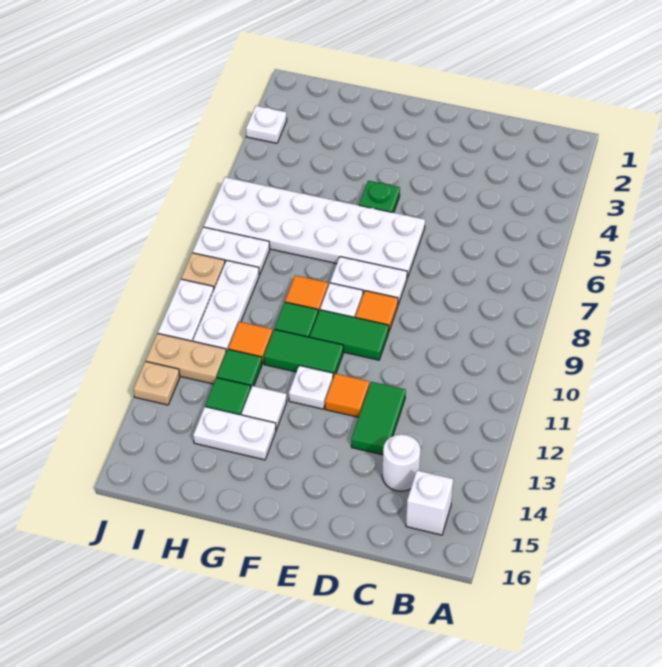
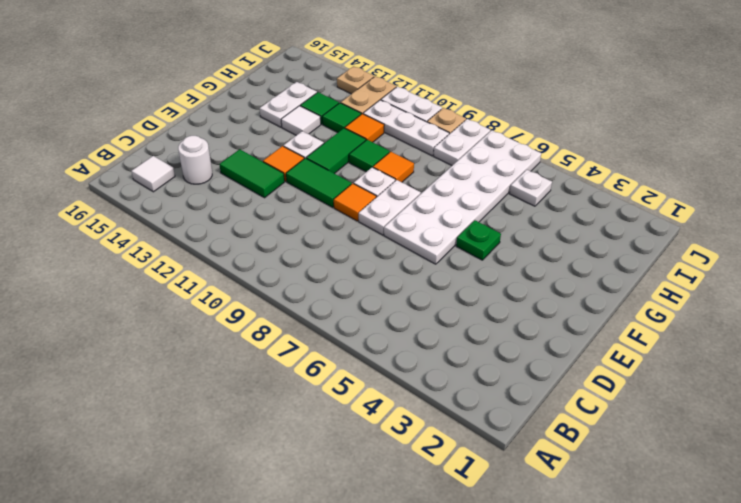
white brick B15 level 1 -> white tile B15 level 1
green tile E10:F10 level 1 -> green tile E10:E11 level 1
white plate J3 level 1 -> white plate I5 level 1

